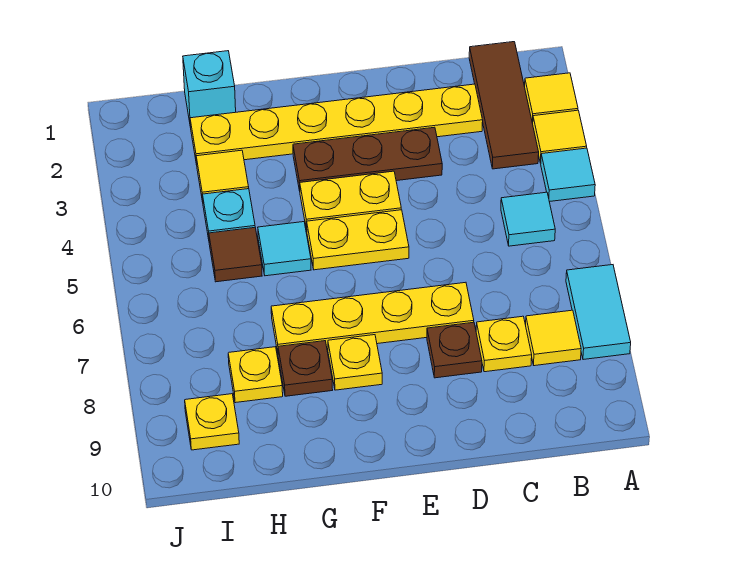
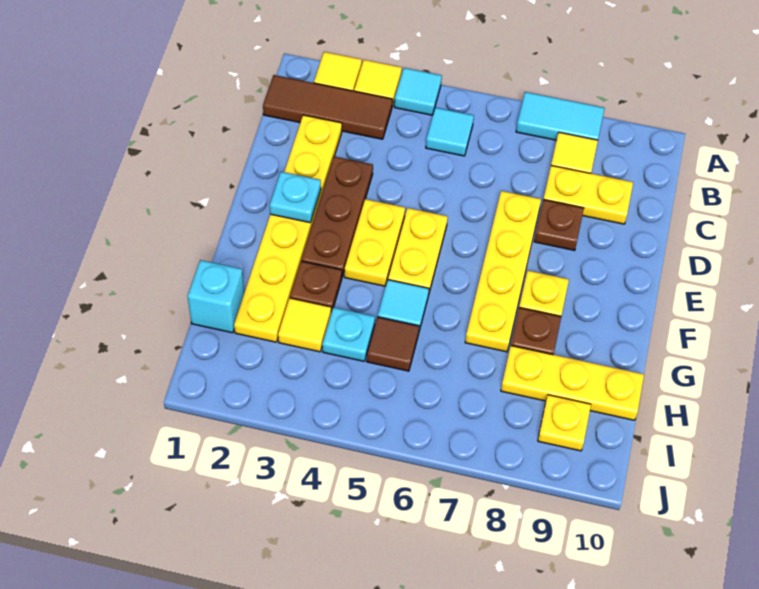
yellow plate C8 level 1 -> yellow plate C8:C9 level 1
none -> cyan plate E2 level 2
none -> brown plate G3 level 1
yellow plate H8 level 1 -> yellow plate H8:H10 level 1

